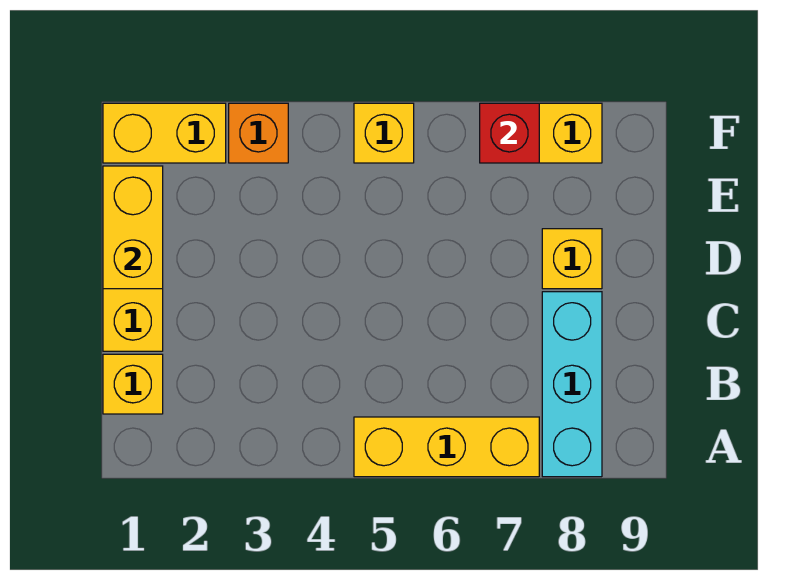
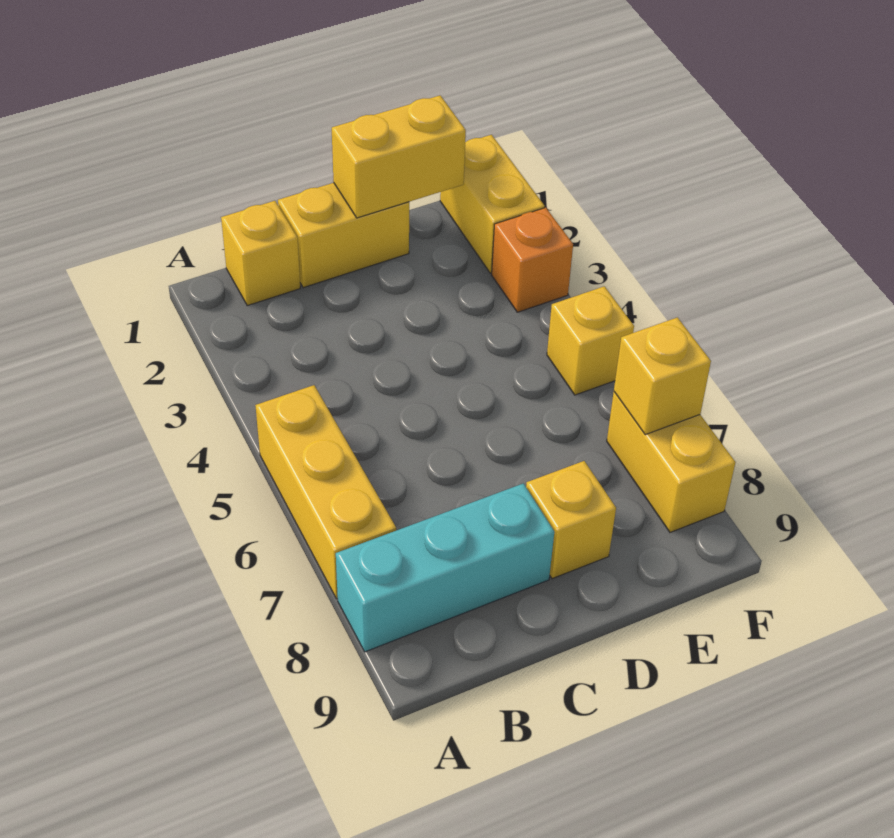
red brick F7 level 2 -> yellow brick F7 level 2

